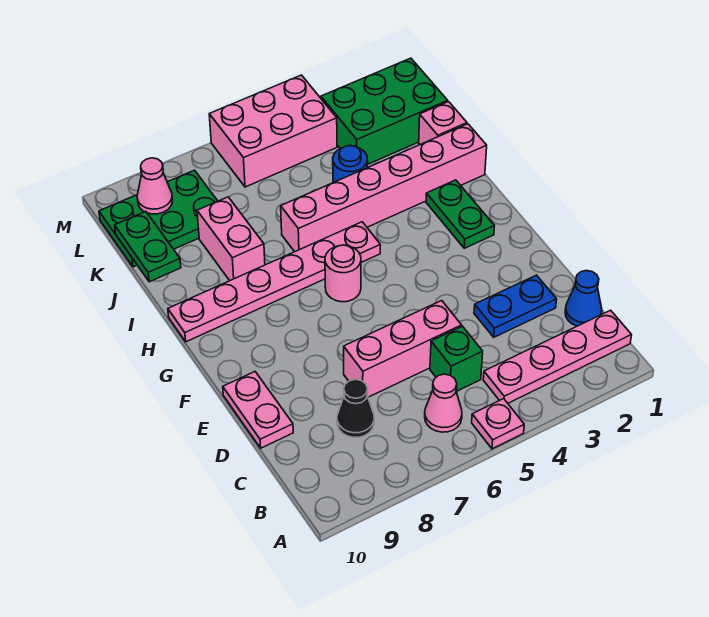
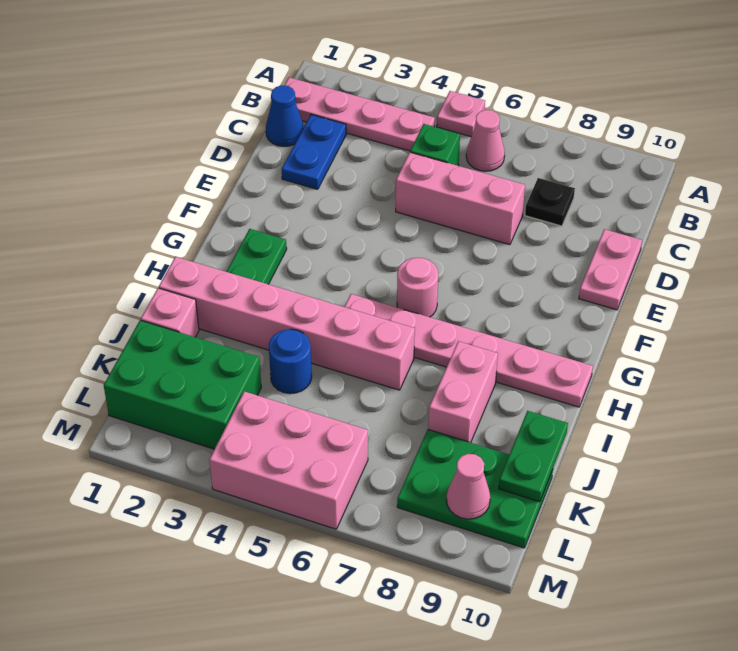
black cone C8 level 1 -> black plate C8 level 1
blue plate D2:D3 level 1 -> blue plate C2:D2 level 1

